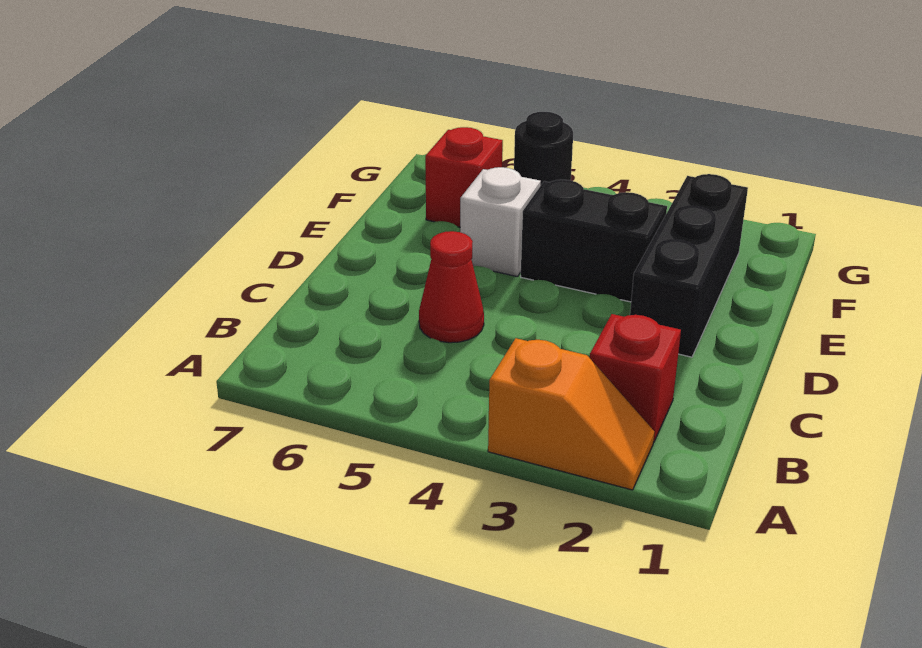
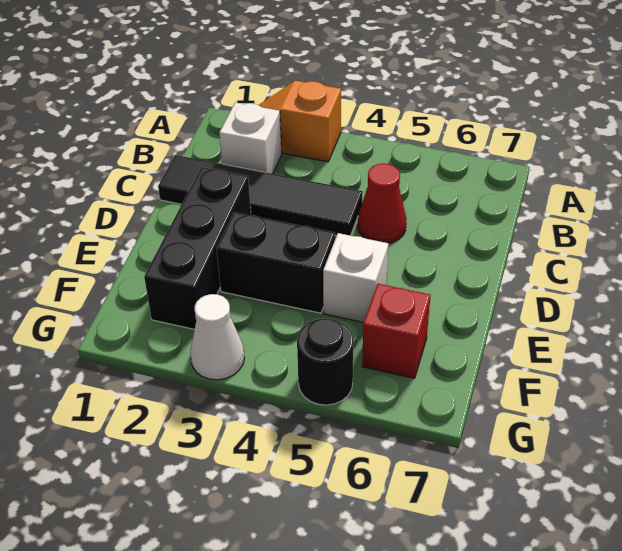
red brick B2 level 1 -> white brick B2 level 1
none -> black tile C1:C4 level 1
none -> white cone G3 level 1

